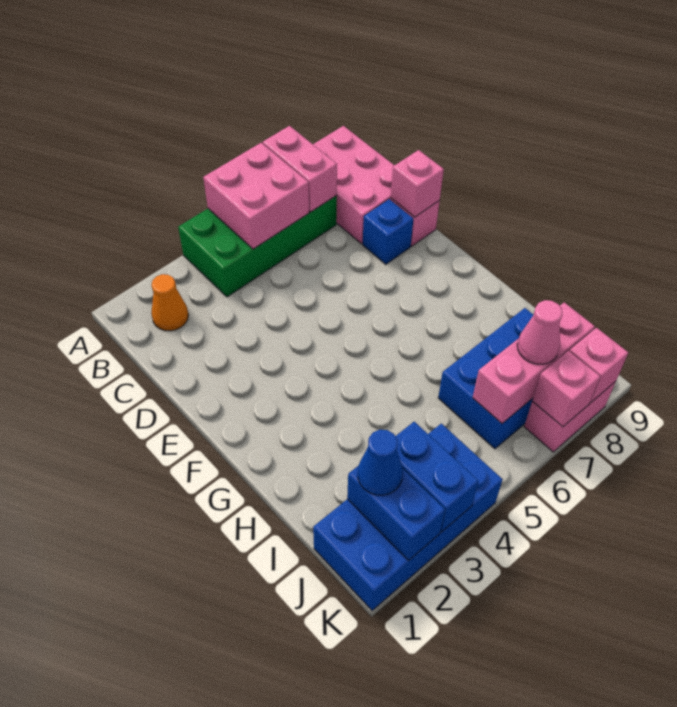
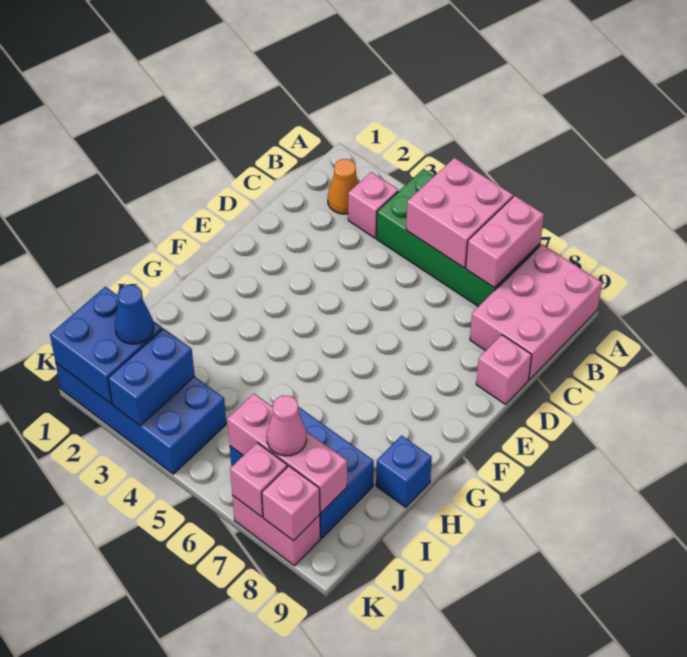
blue brick D8 level 1 -> blue brick H9 level 1
pink brick D9 level 2 -> pink brick B3 level 1
blue brick J2:K2 level 2 -> blue brick J1:K2 level 2

